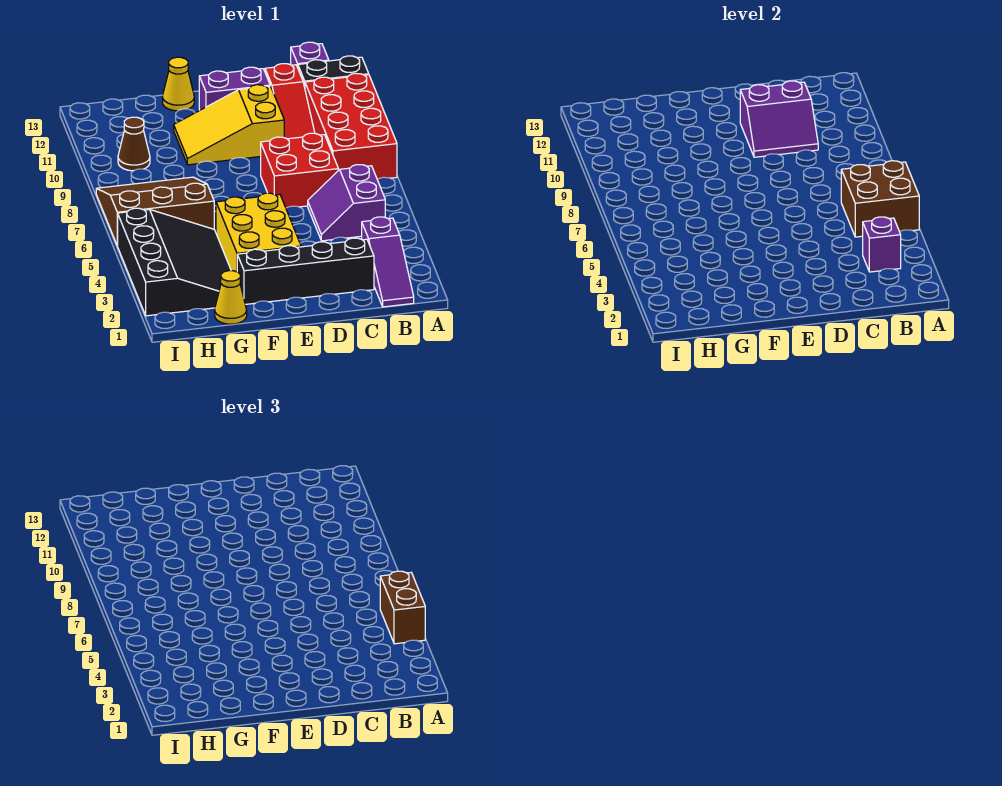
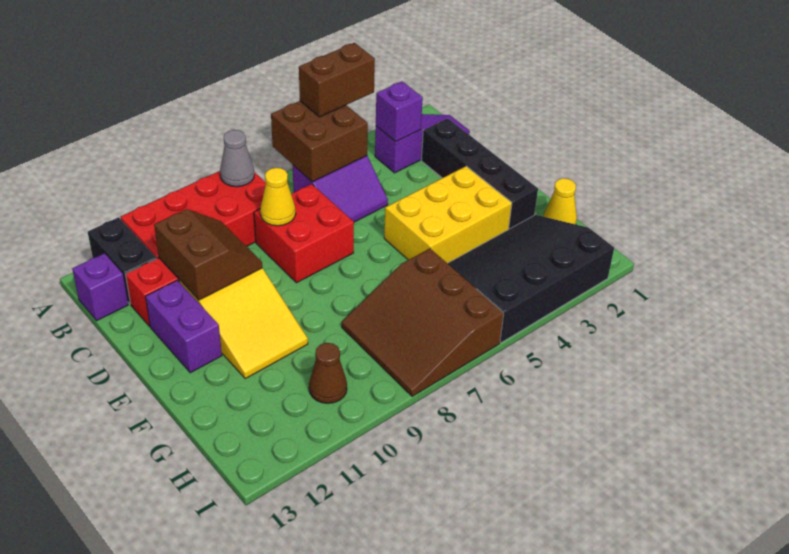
none -> grey cone A8 level 2
purple slope C10:D11 level 2 top 11 -> brown slope C10:D11 level 2 top 11
yellow cone F13 level 1 -> yellow cone C8 level 2

